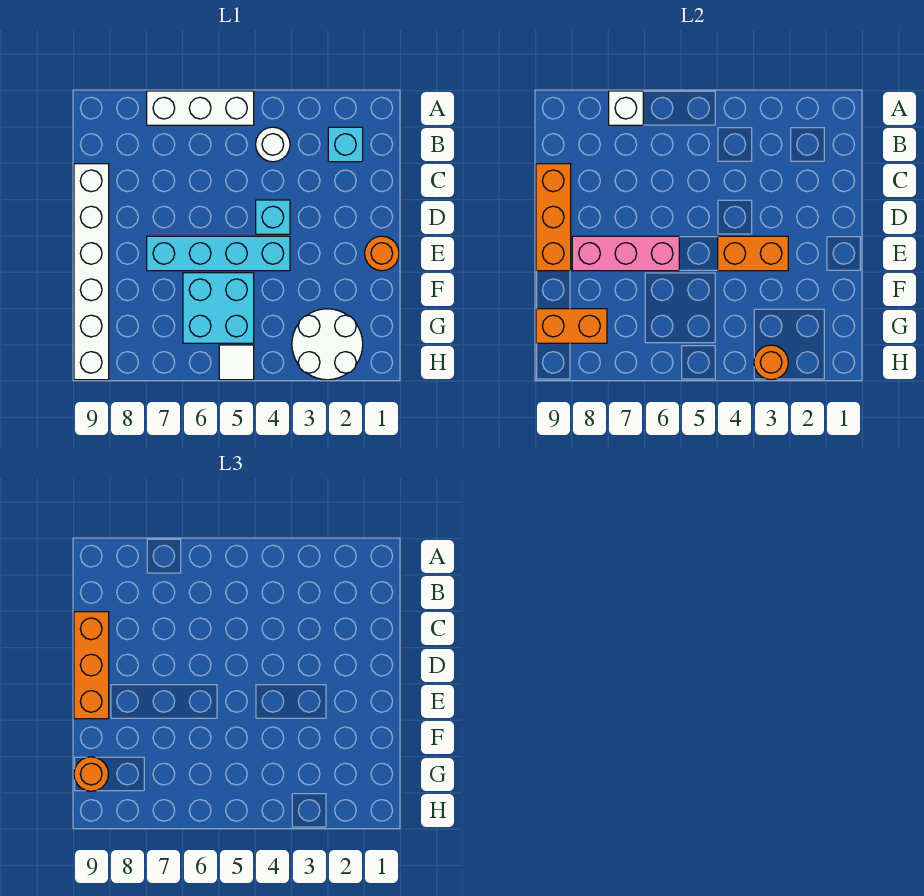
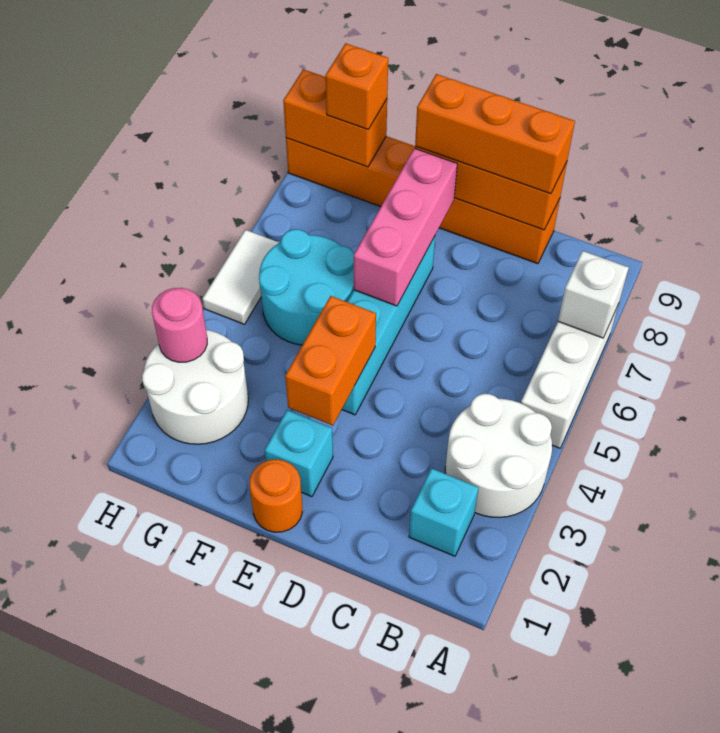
white round brick B4 level 1 -> white round brick A3:B4 level 1
white brick C9:H9 level 1 -> orange brick C9:H9 level 1
cyan brick D4 level 1 -> cyan brick E2 level 1
cyan brick F5:G6 level 1 -> cyan round brick F5:G6 level 1
orange brick G8:G9 level 2 -> orange brick G9:H9 level 2
orange round brick G9 level 3 -> orange brick G9 level 3
orange round brick H3 level 2 -> pink round brick H3 level 2
white tile H5 level 1 -> white tile H5:H6 level 1

